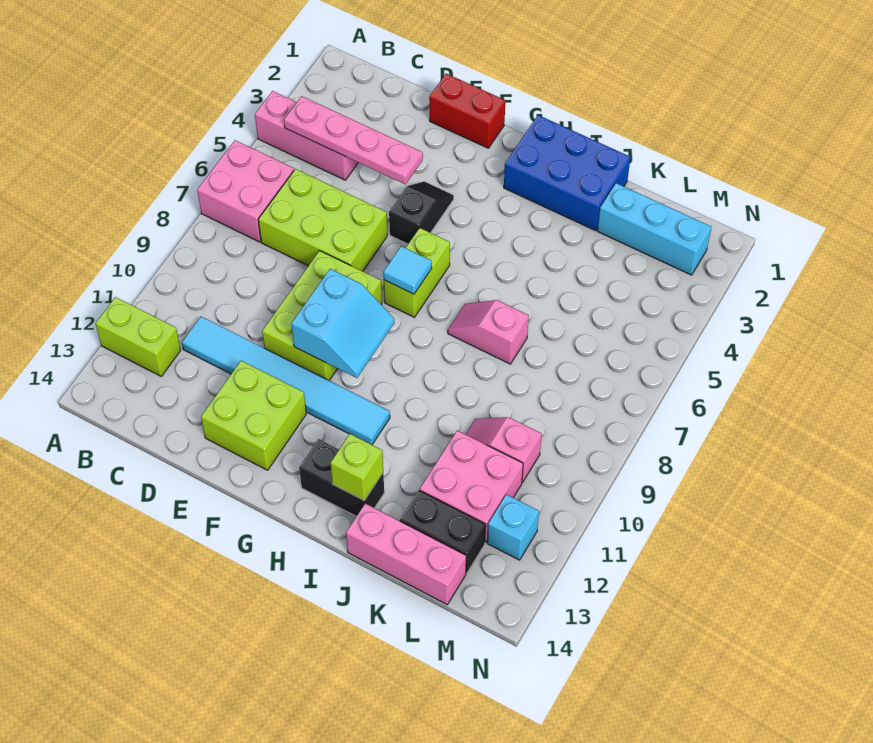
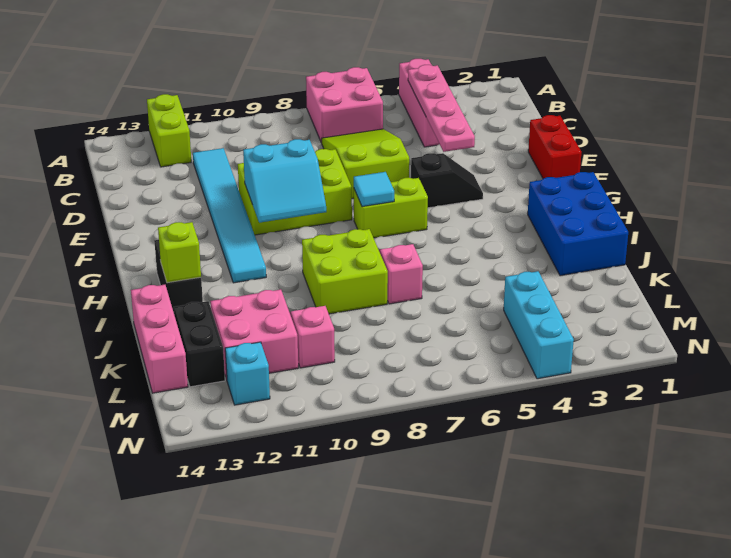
lime brick C6:E7 level 1 -> lime slope C6:E7 level 1 top E
lime brick E12:F13 level 1 -> lime brick I8:J9 level 1
cyan brick K2:M2 level 1 -> cyan brick L4:N4 level 1

